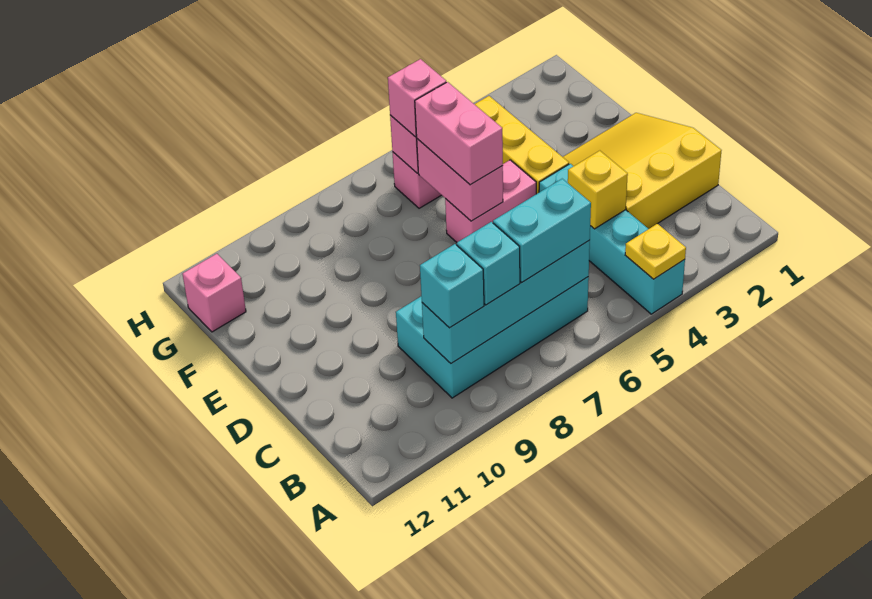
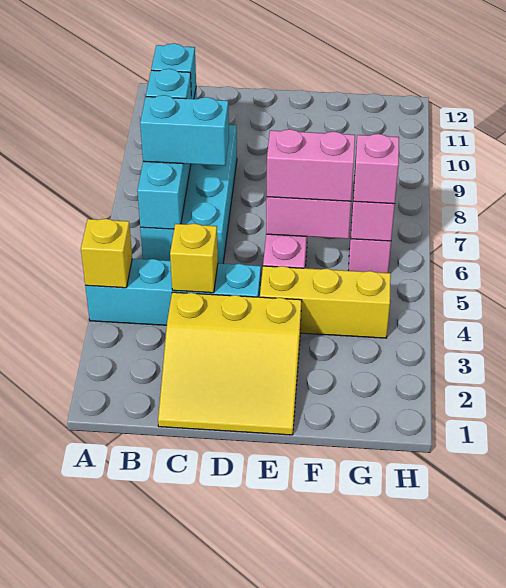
yellow plate A4 level 2 -> yellow brick A4 level 2
cyan brick B6:B7 level 3 -> cyan brick B7:C7 level 3
yellow slope C1:E3 level 1 top C -> yellow slope C1:E3 level 1 top 3
pink brick G12 level 1 -> none

